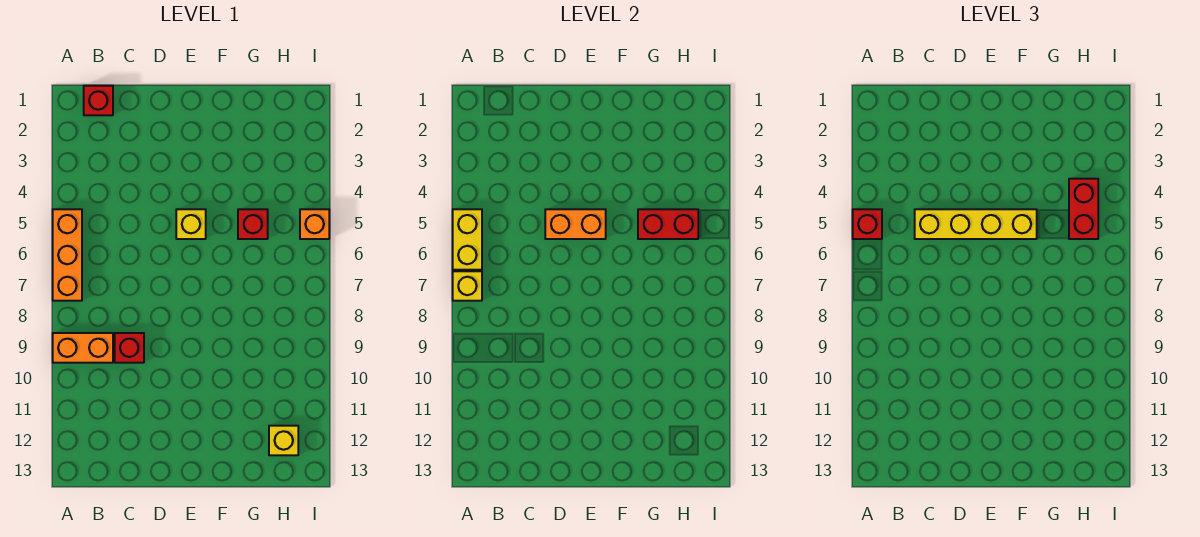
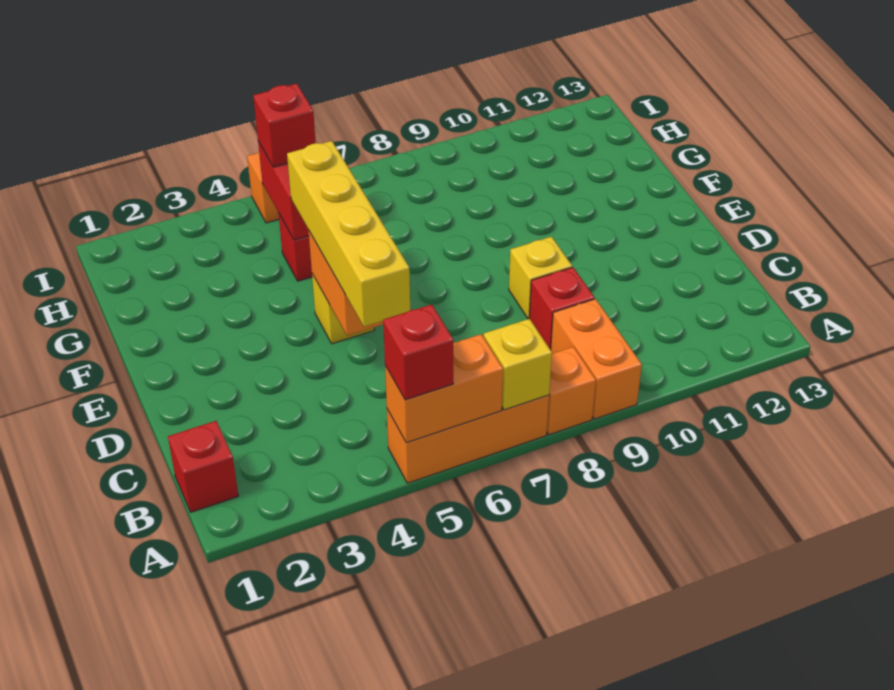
yellow brick A5:A6 level 2 -> orange brick A5:A6 level 2
none -> orange brick A8 level 1
red brick H4:H5 level 3 -> red brick H5 level 3
yellow brick H12 level 1 -> yellow brick D9 level 1

